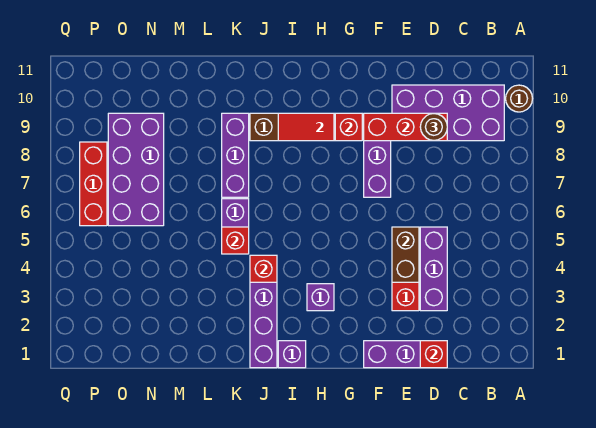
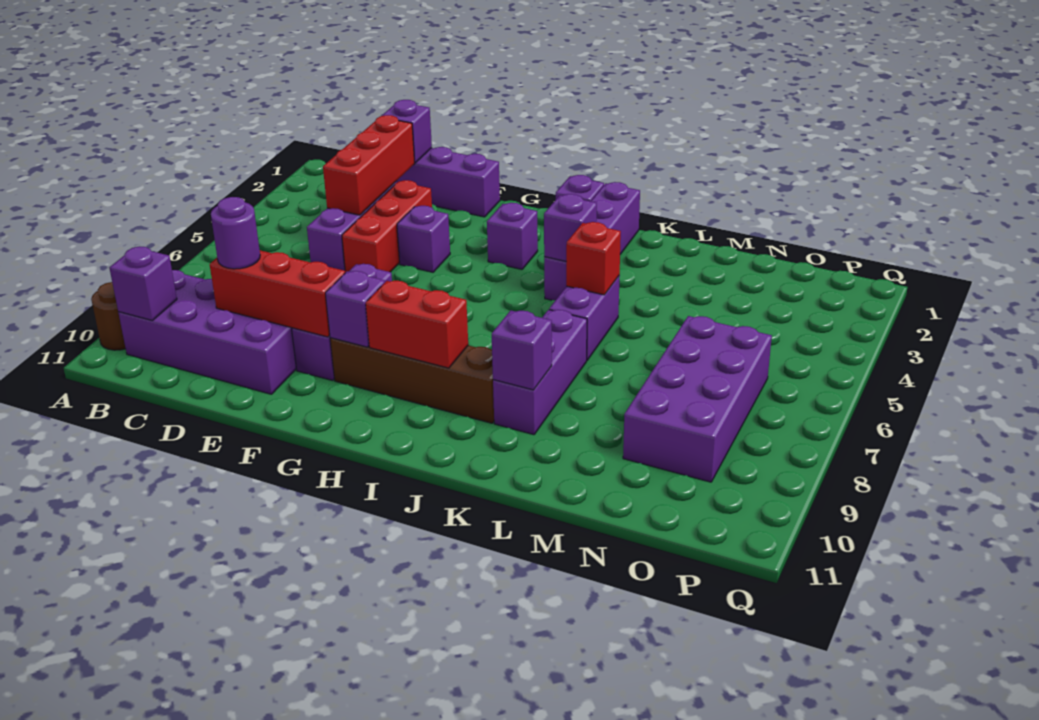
none -> purple brick B10 level 2
red brick D1 level 2 -> purple brick D1 level 2
brown round brick D9 level 3 -> purple round brick D9 level 3
brown brick E4:E5 level 2 -> none
none -> purple brick F4 level 1
red brick G9 level 2 -> purple brick G9 level 2
red tile H9:I9 level 2 -> red brick H9:I9 level 2
red brick J4 level 2 -> purple brick J4 level 2
none -> purple brick K9 level 2
red brick P6:P8 level 1 -> red brick D2:D4 level 2

